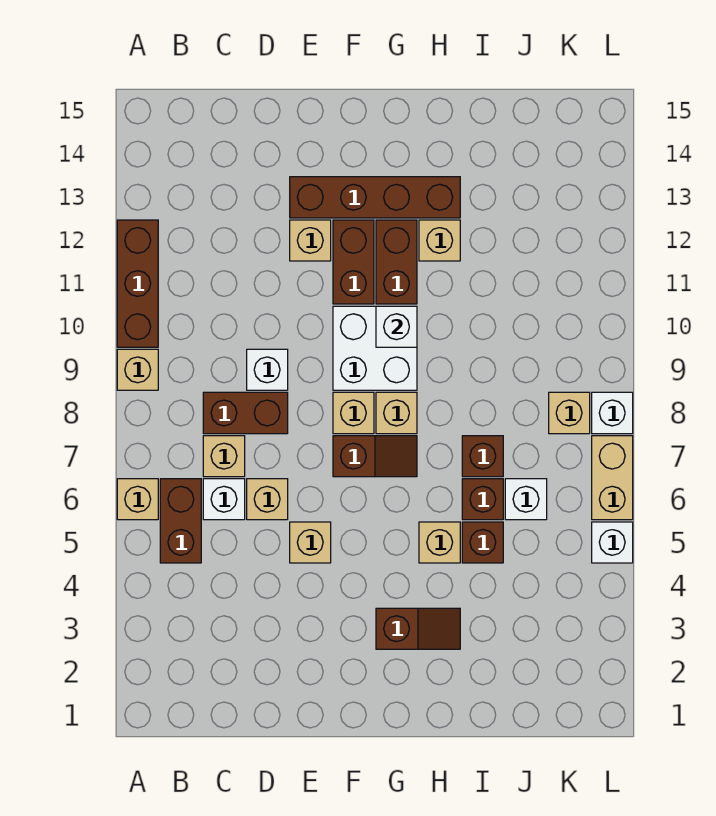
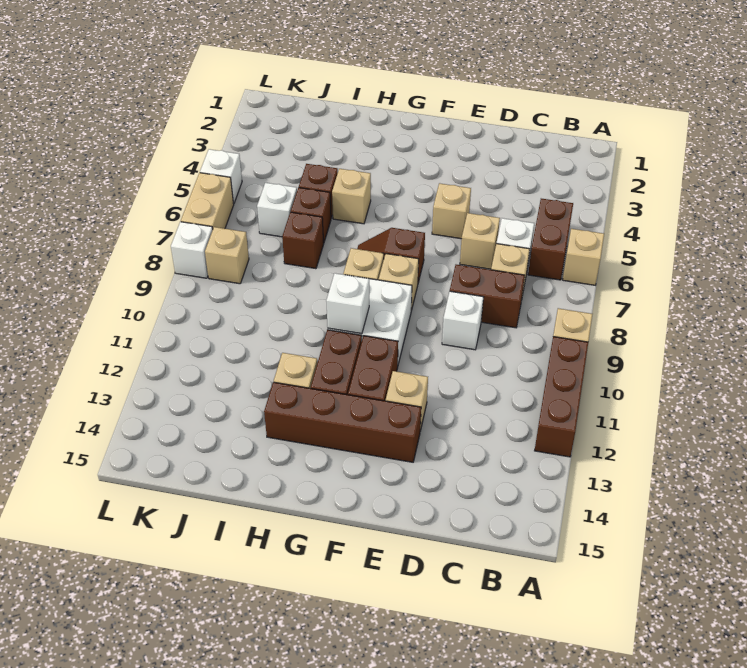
brown slope G3:H3 level 1 top G -> none

